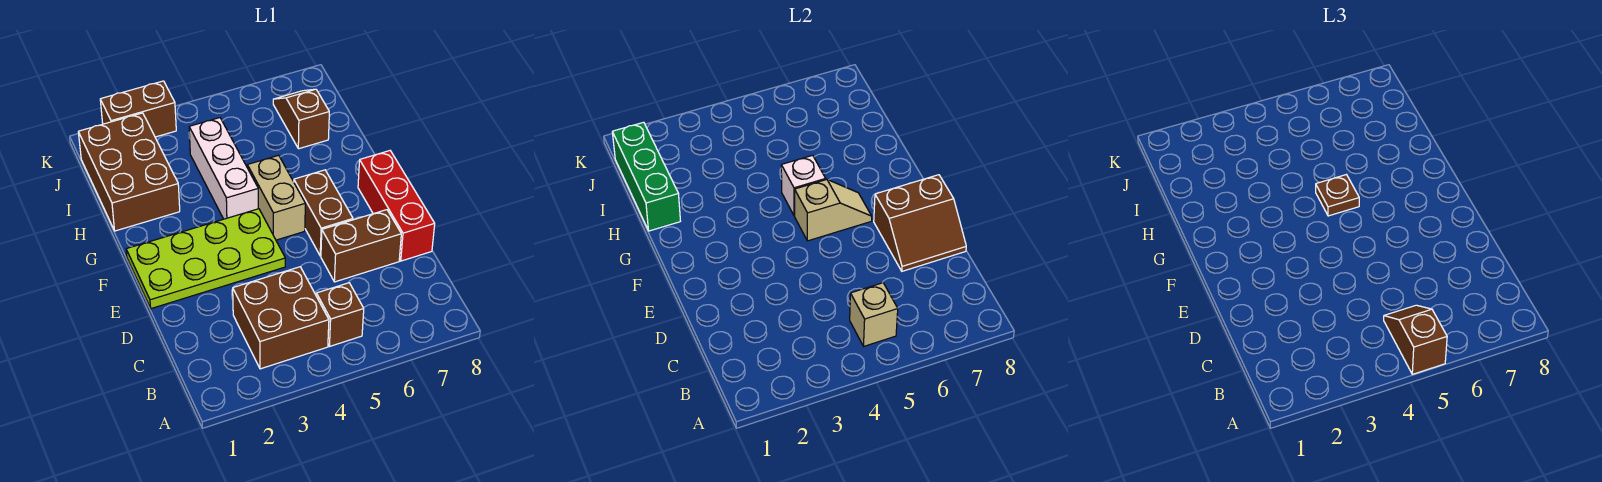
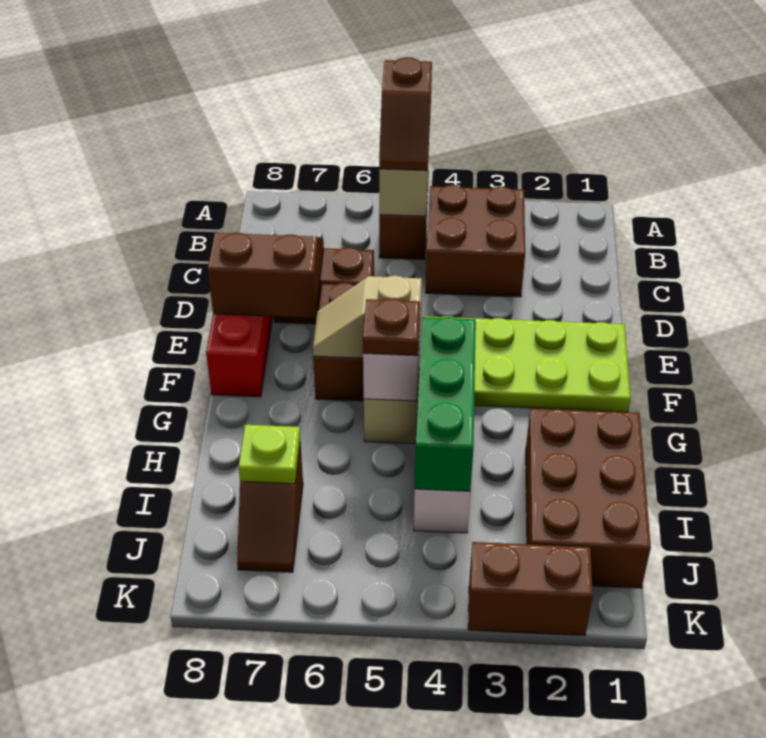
green brick H1:J1 level 2 -> green brick G4:I4 level 2
none -> lime plate I7 level 2

